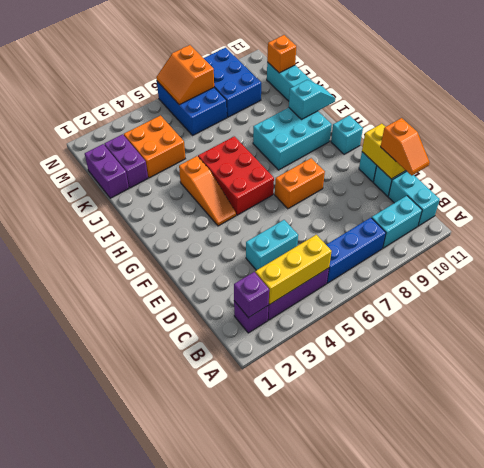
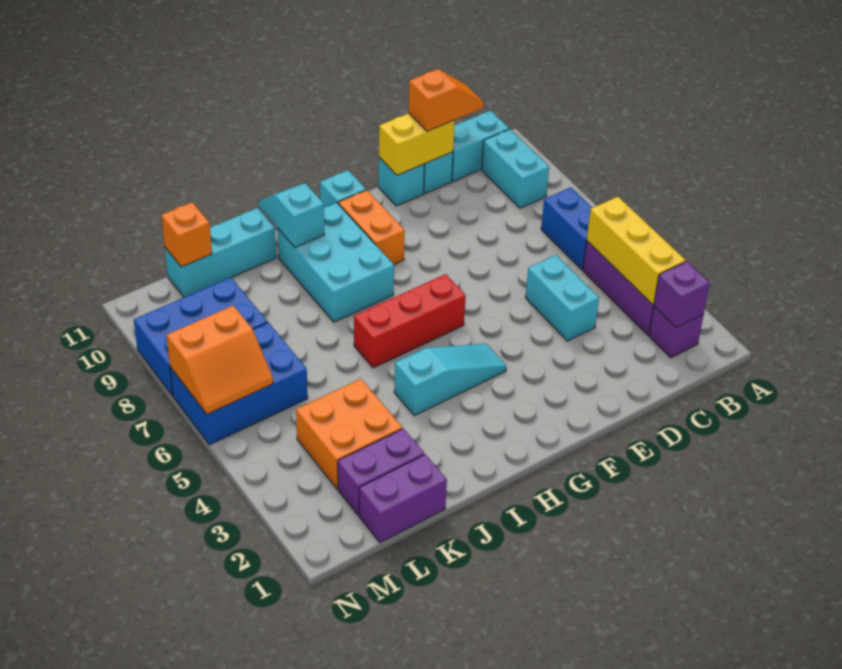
blue brick B6:B8 level 1 -> blue brick B6:B7 level 1
orange brick F7:F8 level 1 -> orange brick G9:G10 level 1
orange slope G4:I4 level 1 top I -> cyan slope G4:I4 level 1 top I
red brick G5:I6 level 1 -> red brick G6:I6 level 1

